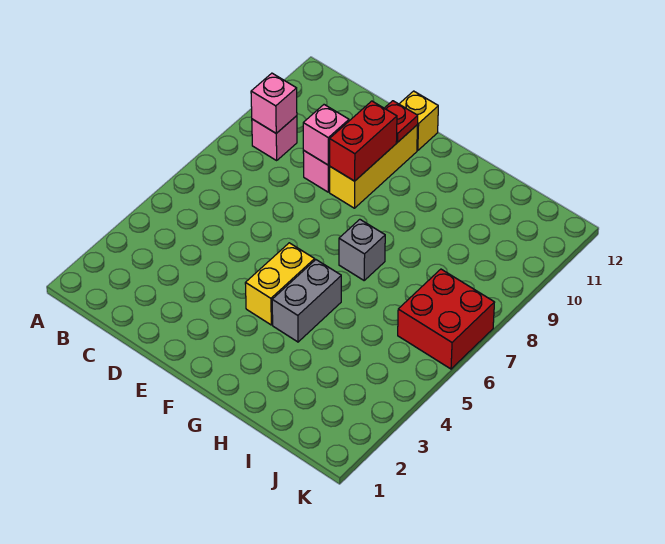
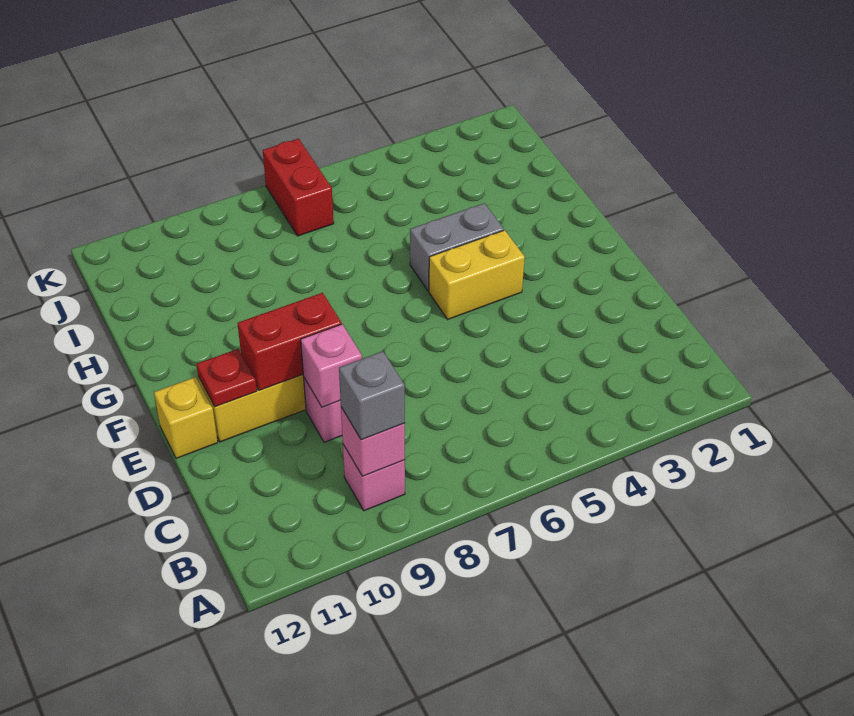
grey brick G7 level 1 -> grey brick B9 level 3
red brick J6:K7 level 1 -> red brick J7:K7 level 1

